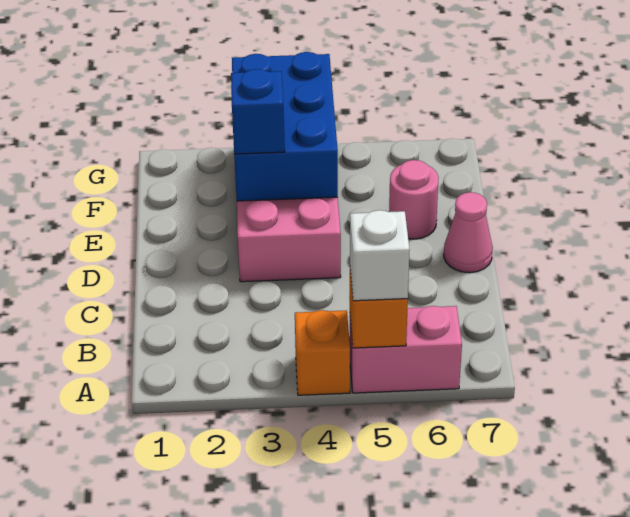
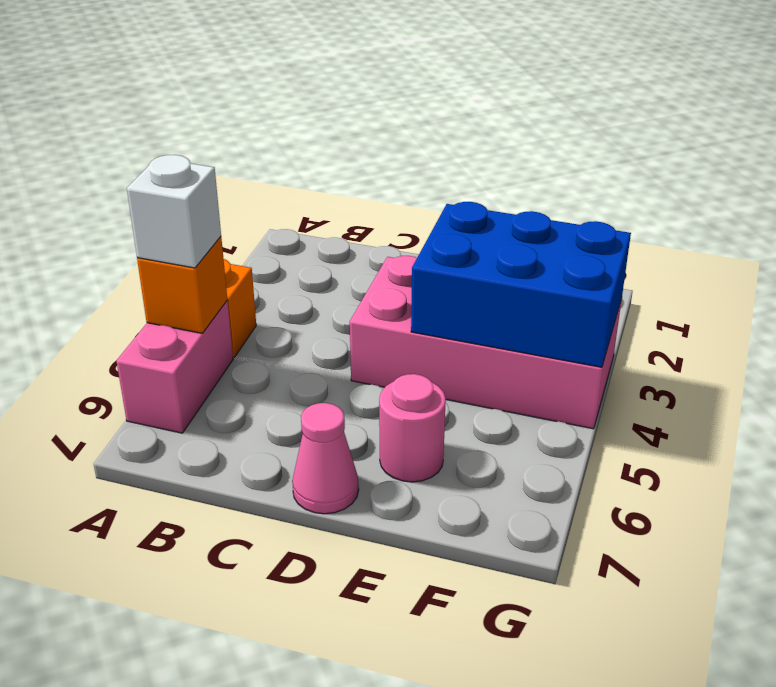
blue brick E3 level 3 -> none

